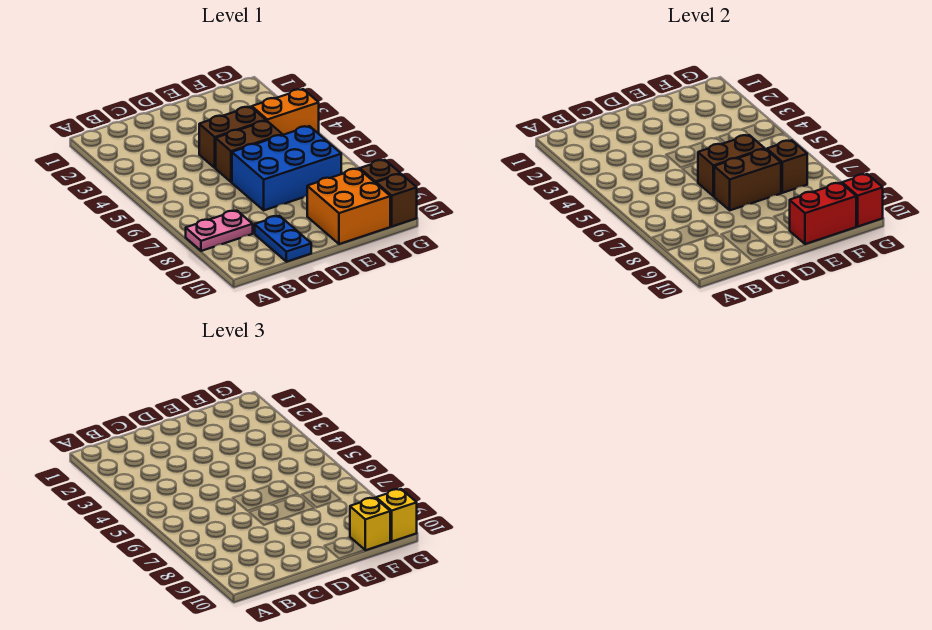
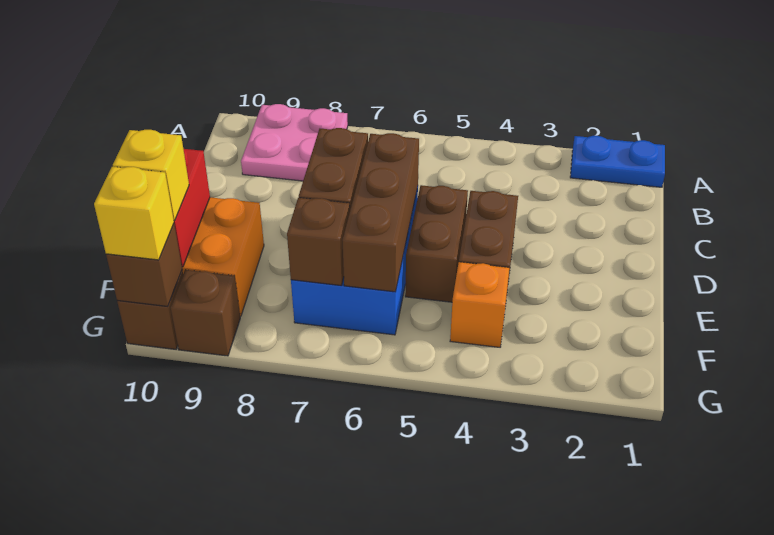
pink plate A8:B8 level 1 -> pink plate A8:B9 level 1
blue plate C9:C10 level 1 -> blue plate A1:A2 level 1
brown brick D6:E6 level 2 -> brown brick D6:F6 level 2
orange brick F4:G4 level 1 -> orange brick F4 level 1
red brick G10 level 2 -> brown brick G10 level 2

